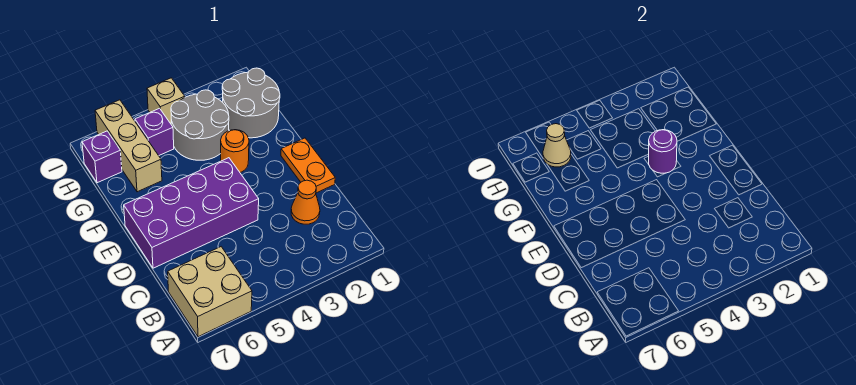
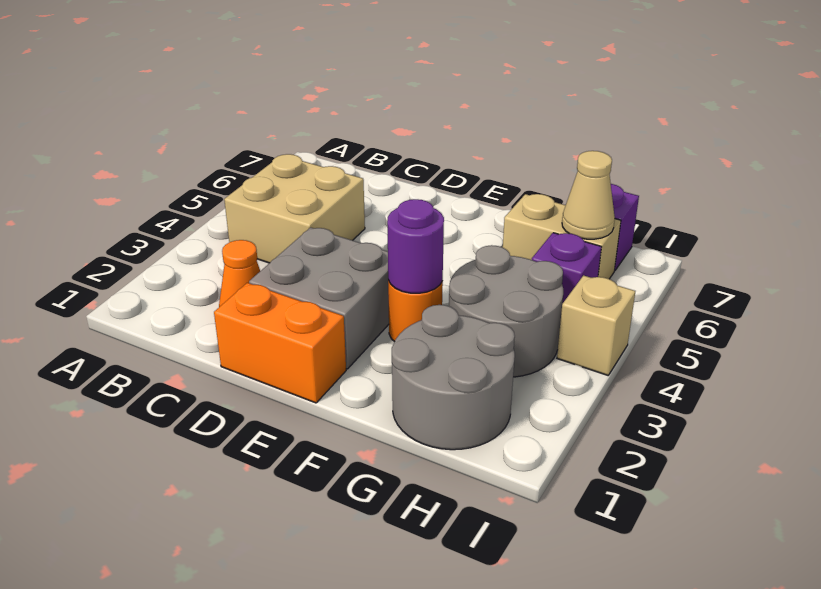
tan brick A6:B7 level 1 -> tan brick B4:C5 level 1
orange plate D1:E1 level 1 -> orange brick D1:E1 level 1
none -> grey brick D2:E3 level 1
purple brick D4:E7 level 1 -> none
tan brick G6:I6 level 1 -> tan brick G6:H6 level 1

